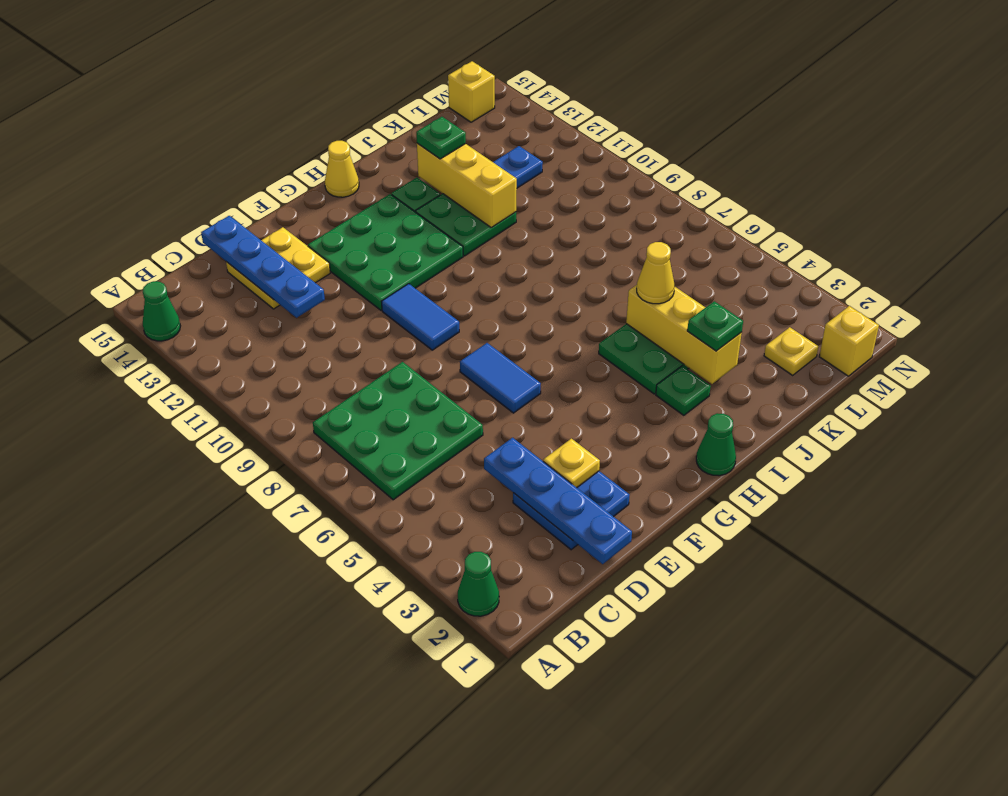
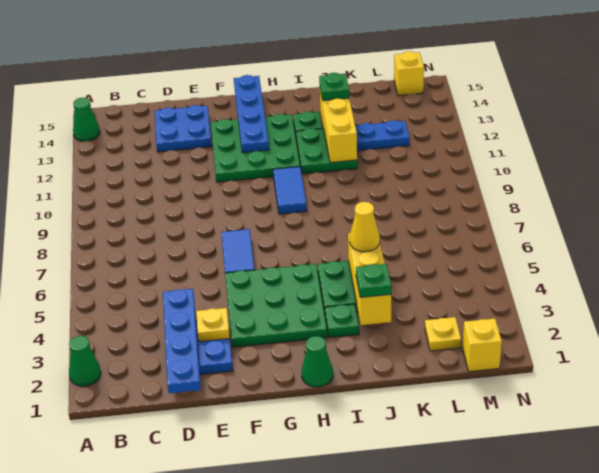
green plate B6:D8 level 1 -> green plate F3:H5 level 1
blue plate D12:D15 level 2 -> blue plate G12:G15 level 2
yellow plate D13:E14 level 1 -> blue plate D13:E14 level 1
blue tile F9:F10 level 1 -> blue tile H9:H10 level 1
yellow cone H15 level 1 -> none

